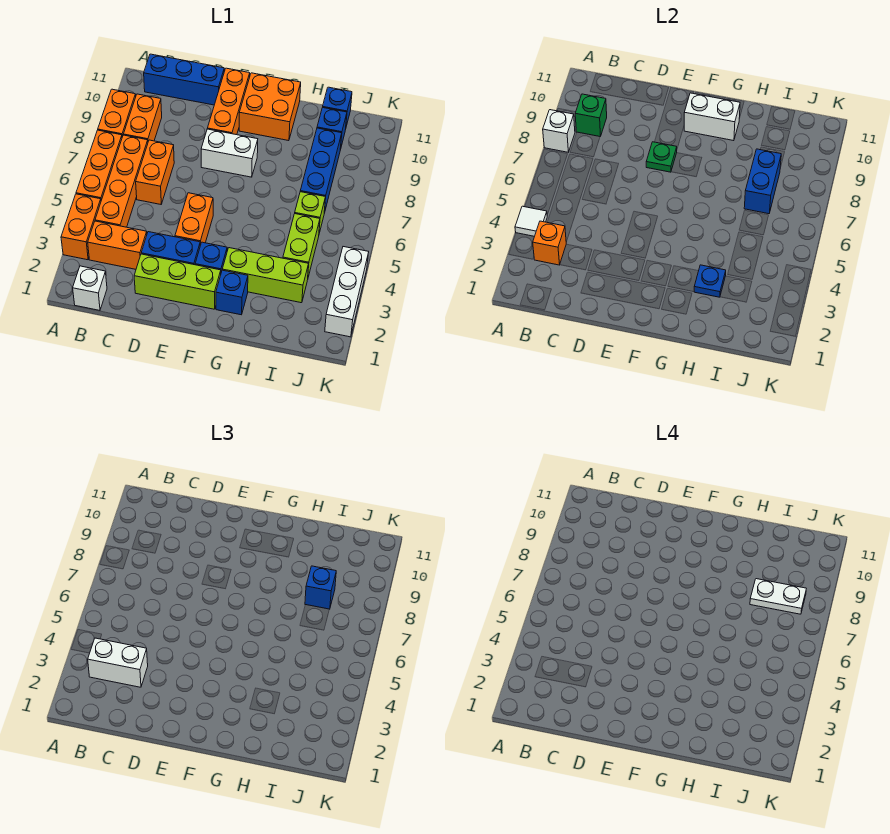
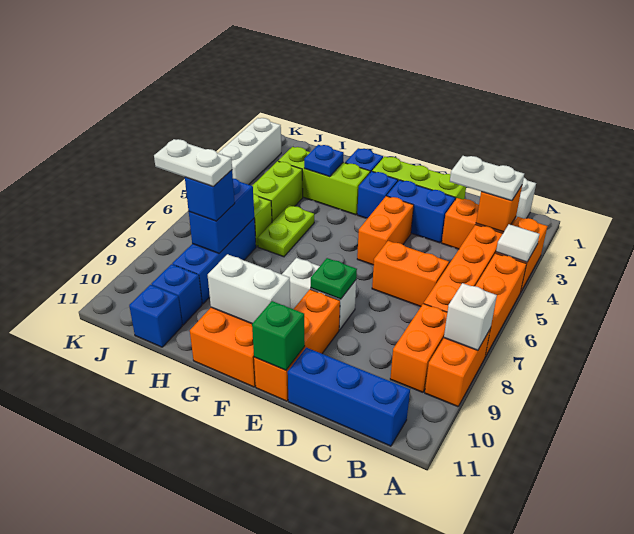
white brick B3:C3 level 3 -> white plate B3:C3 level 3
green brick B9 level 2 -> green brick E11 level 2
orange brick C6:C7 level 1 -> orange brick C6:D6 level 1
none -> lime plate H5:H6 level 1

